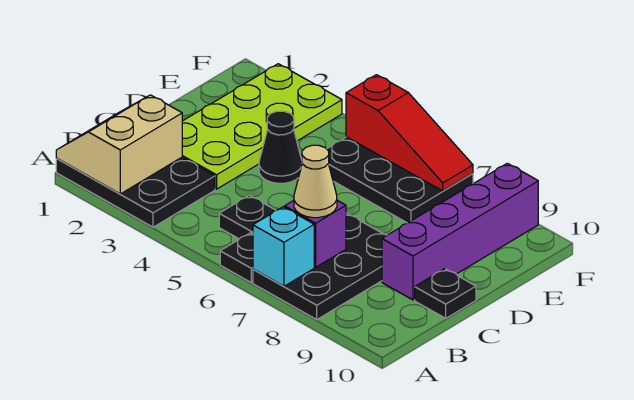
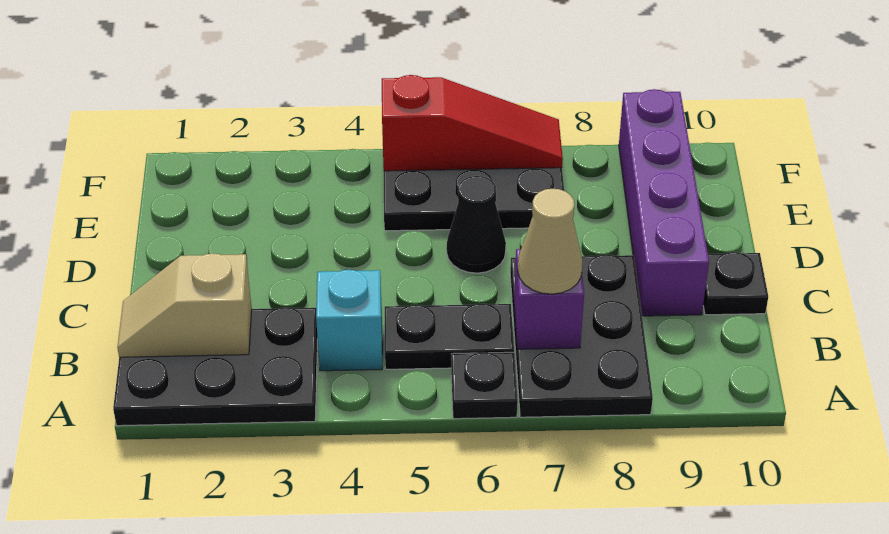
tan slope A1:B2 level 2 top 2 -> tan slope B1:B2 level 2 top 2
cyan brick A7 level 2 -> cyan brick B4 level 1
lime plate C2:F3 level 1 -> none
black cone D4 level 1 -> black cone D6 level 1

